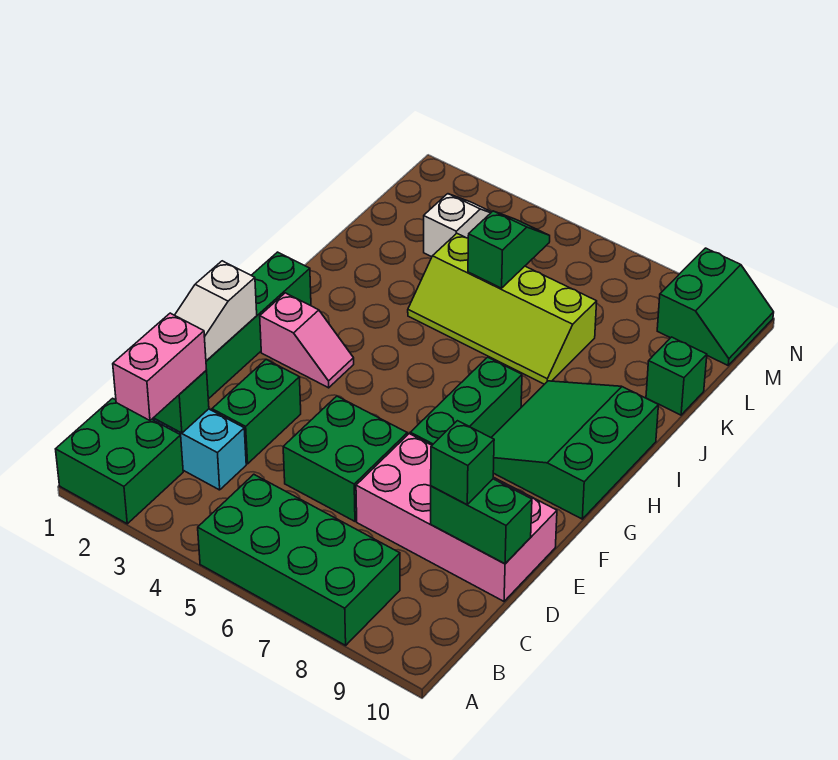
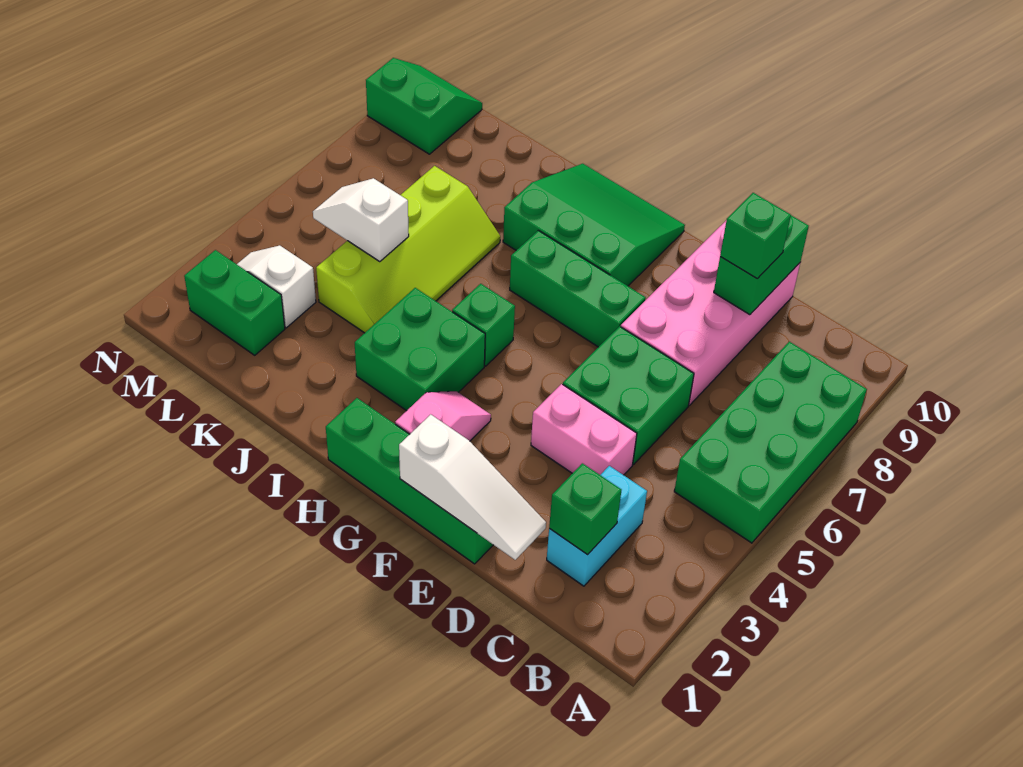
green brick A1:B2 level 1 -> green brick H3:I4 level 1
pink brick B2:C2 level 3 -> pink brick D4:E4 level 1
green brick D3:E3 level 1 -> green brick L2:M2 level 1
green slope G8:I10 level 1 top 10 -> green slope G8:I10 level 1 top 8
green slope K5:L5 level 2 top K -> white slope K5:L5 level 2 top K
green brick K10 level 1 -> green brick H5 level 1

